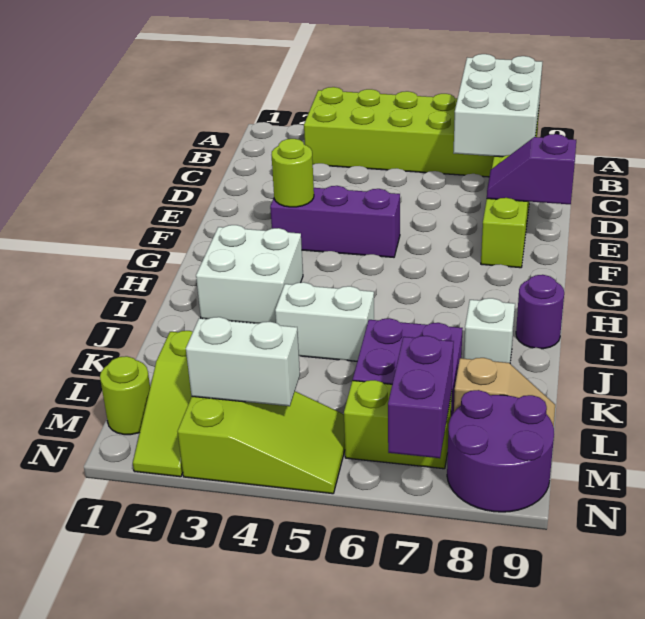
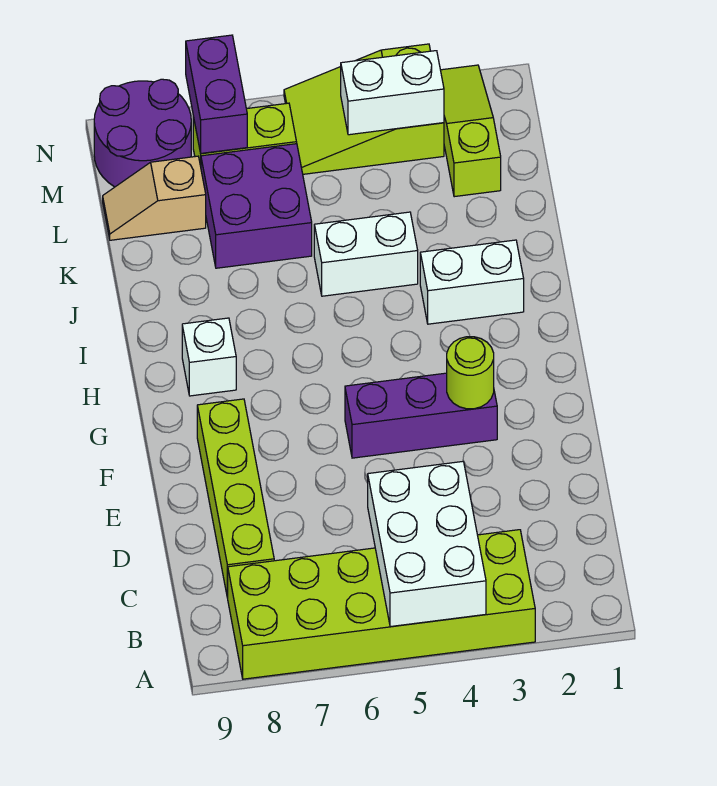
white brick A7:C8 level 2 -> white brick A4:C5 level 2
purple slope E8:E9 level 2 top 9 -> none
white brick H2:I3 level 1 -> white brick I2:I3 level 1
purple round brick I9 level 1 -> none
white brick J8 level 1 -> white brick H8 level 1
lime round brick M1 level 1 -> none

